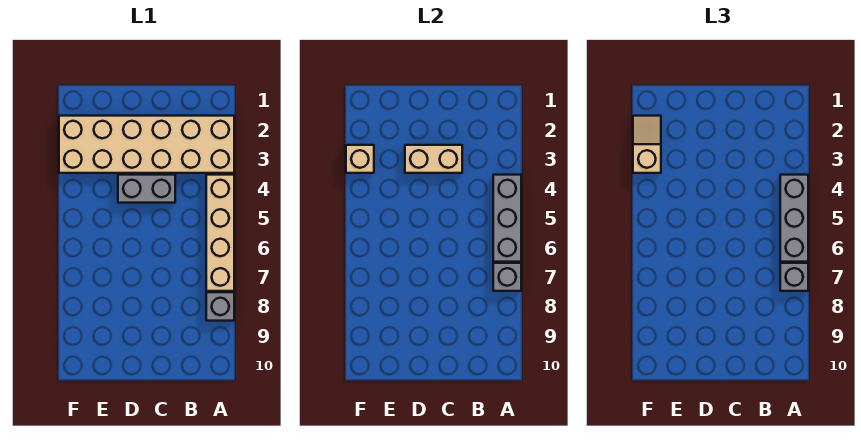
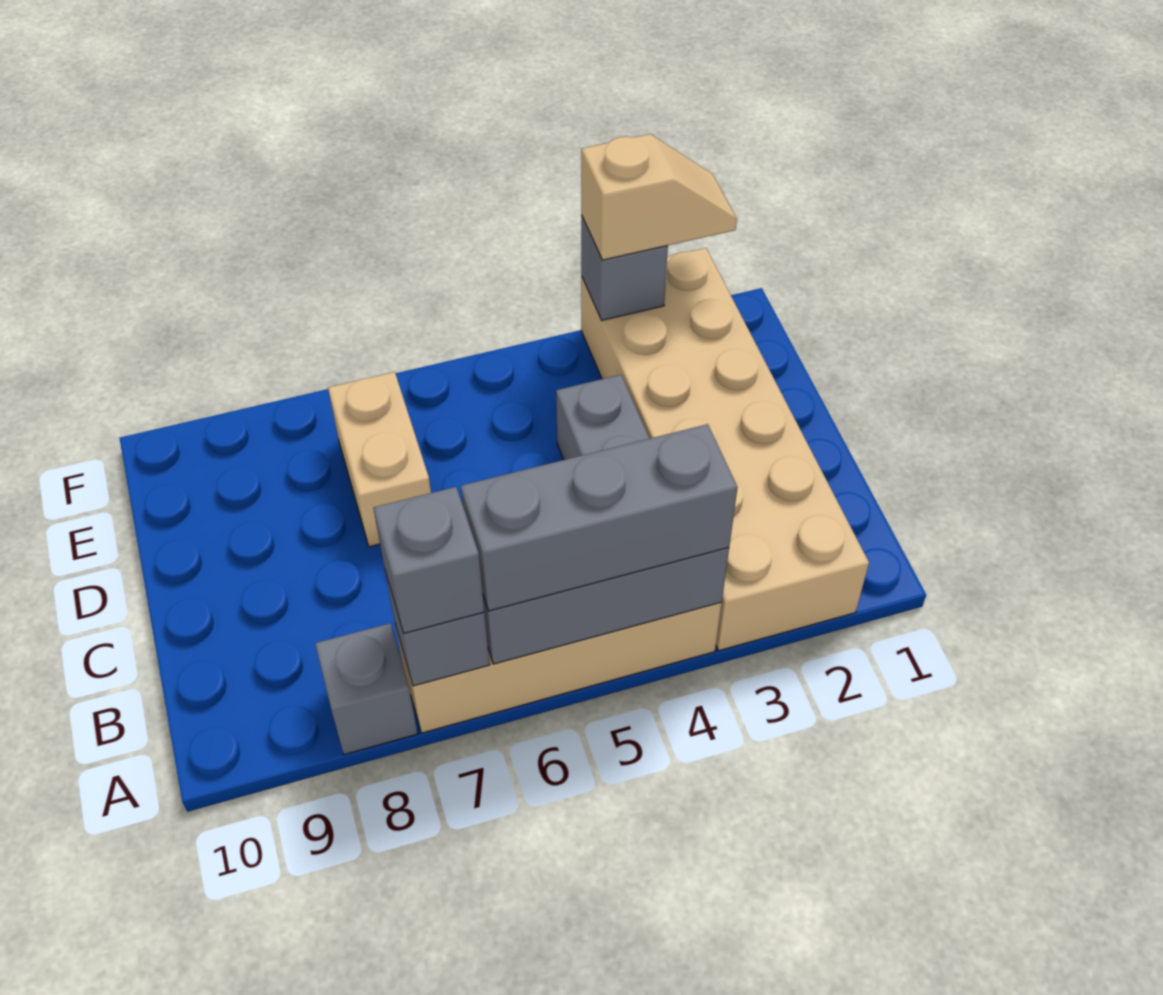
tan brick C3:D3 level 2 -> tan brick D7:E7 level 1
tan brick F3 level 2 -> grey brick F3 level 2

